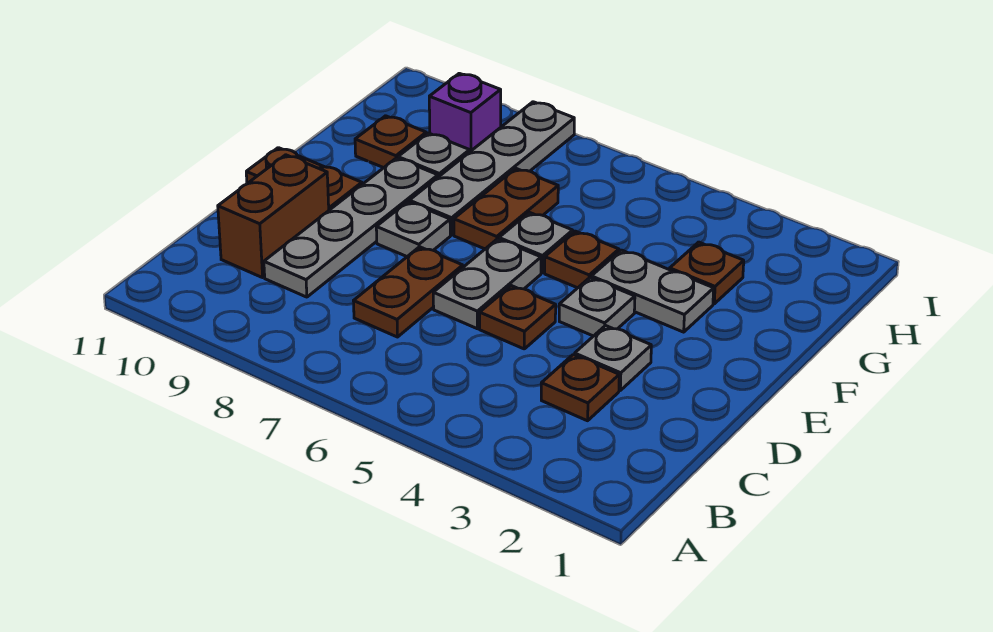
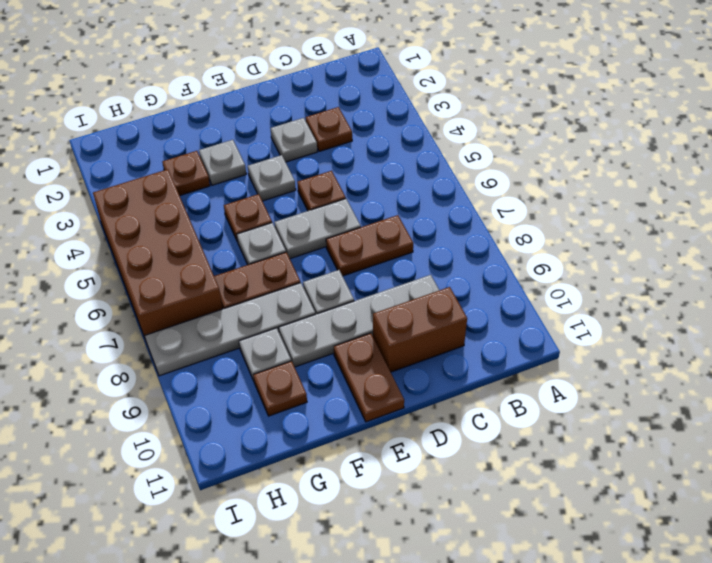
grey plate F3:F4 level 1 -> grey plate F3 level 1
none -> brown brick H4:I7 level 1
purple brick H9 level 1 -> none

